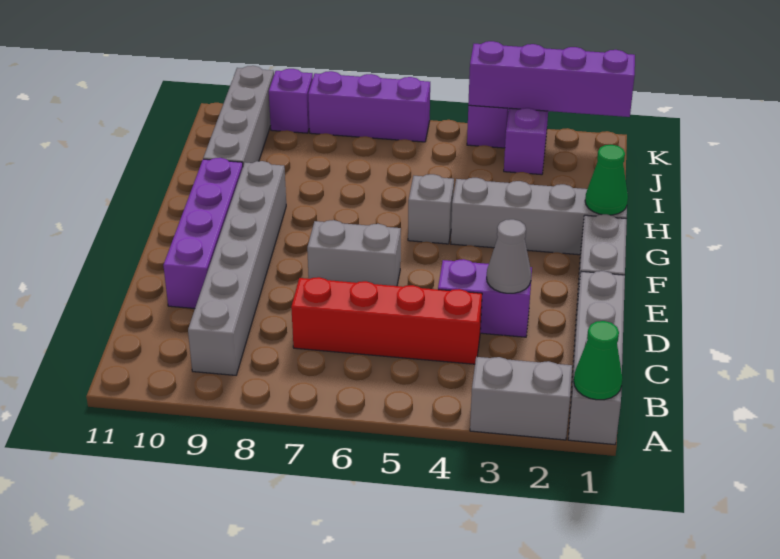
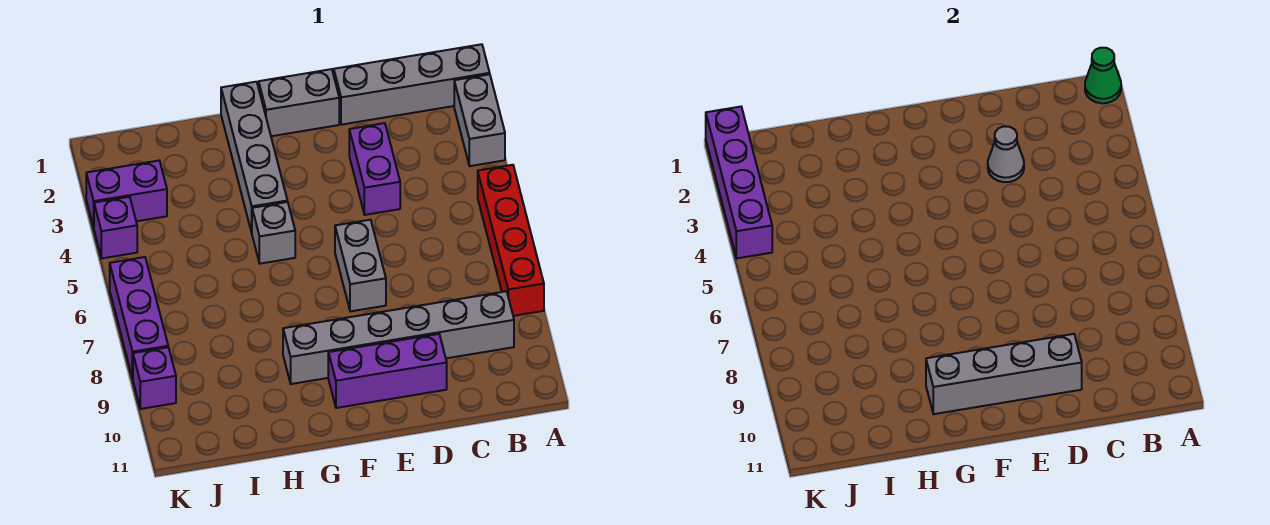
red brick C4:C7 level 1 -> red brick A5:A8 level 1
purple brick D10:G10 level 1 -> purple brick D10:F10 level 1
green cone G1 level 2 -> none
grey brick H10:K10 level 1 -> grey brick D10:G10 level 2

